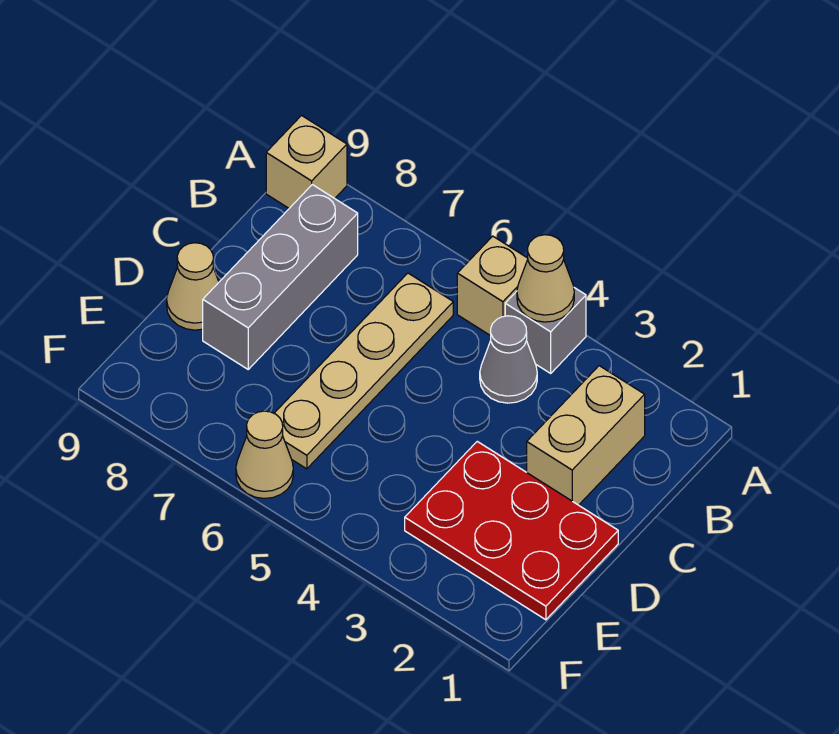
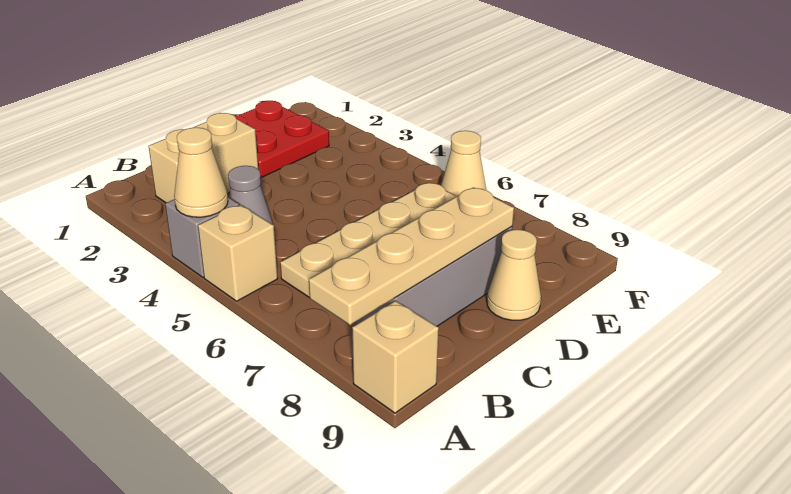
none -> tan plate A8:D8 level 2
red plate D1:E3 level 1 -> red plate D1:E2 level 1

